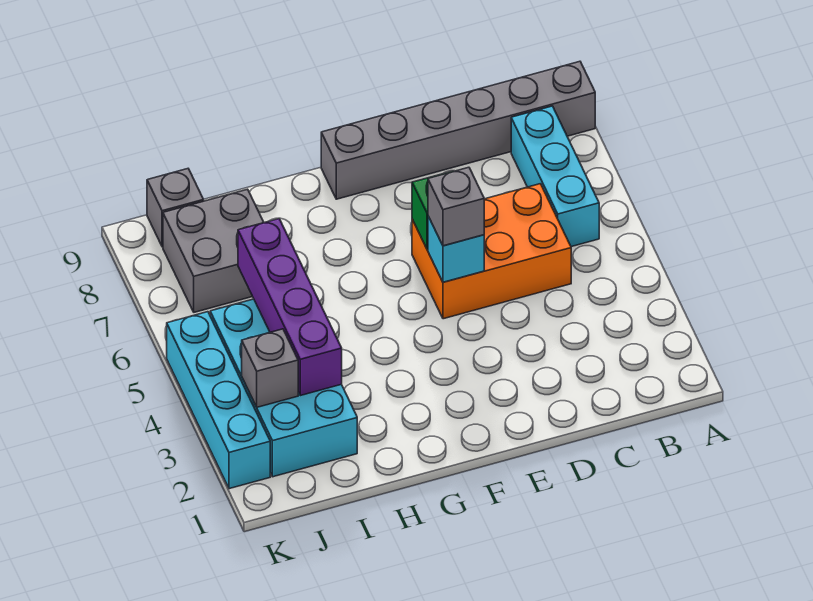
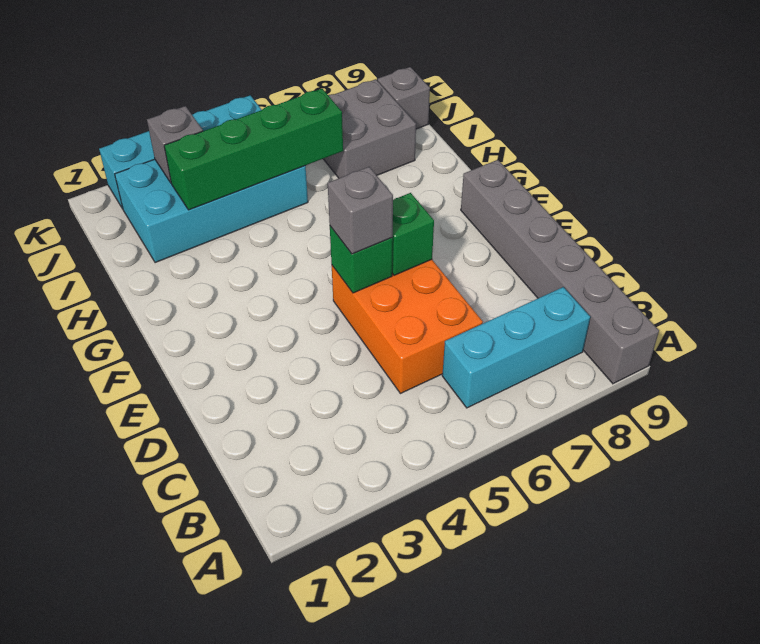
cyan brick E5 level 2 -> green brick E5 level 2
purple brick I3:I6 level 2 -> green brick I3:I6 level 2

